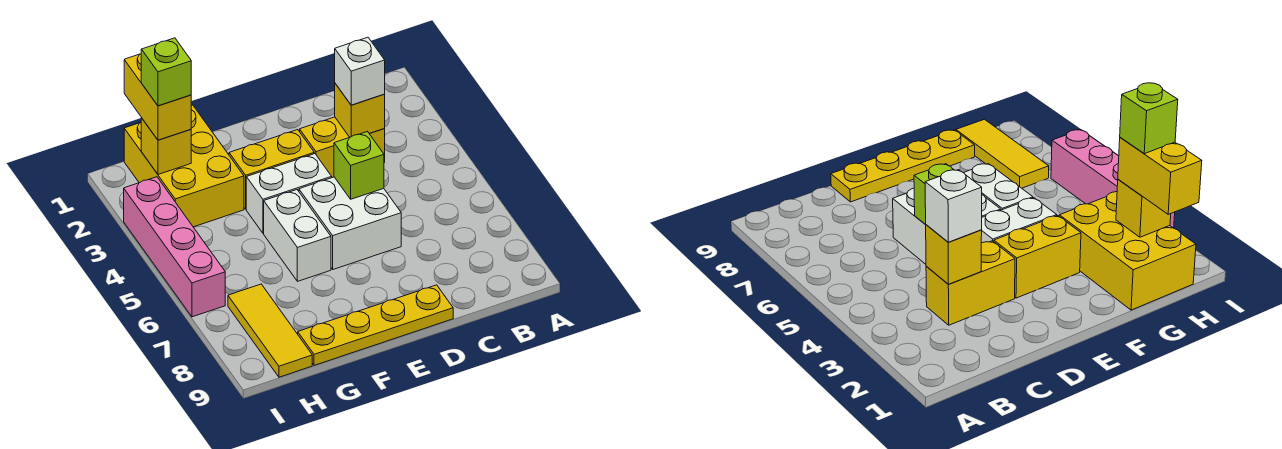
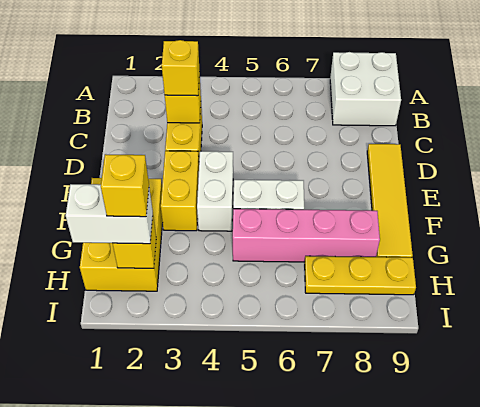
white brick C3 level 3 -> yellow brick C3 level 3
white brick D5:E6 level 1 -> white brick A8:B9 level 1
lime brick D5 level 2 -> none
yellow plate D9:G9 level 1 -> yellow tile D9:G9 level 1
yellow brick G1:H3 level 1 -> yellow brick F1:H2 level 1
yellow brick H1:H2 level 3 -> white brick H1:H2 level 3
lime brick H2 level 4 -> yellow brick H2 level 4
yellow tile H7:H9 level 1 -> yellow plate H7:H9 level 1
pink brick I3:I6 level 1 -> pink brick G5:G8 level 1

